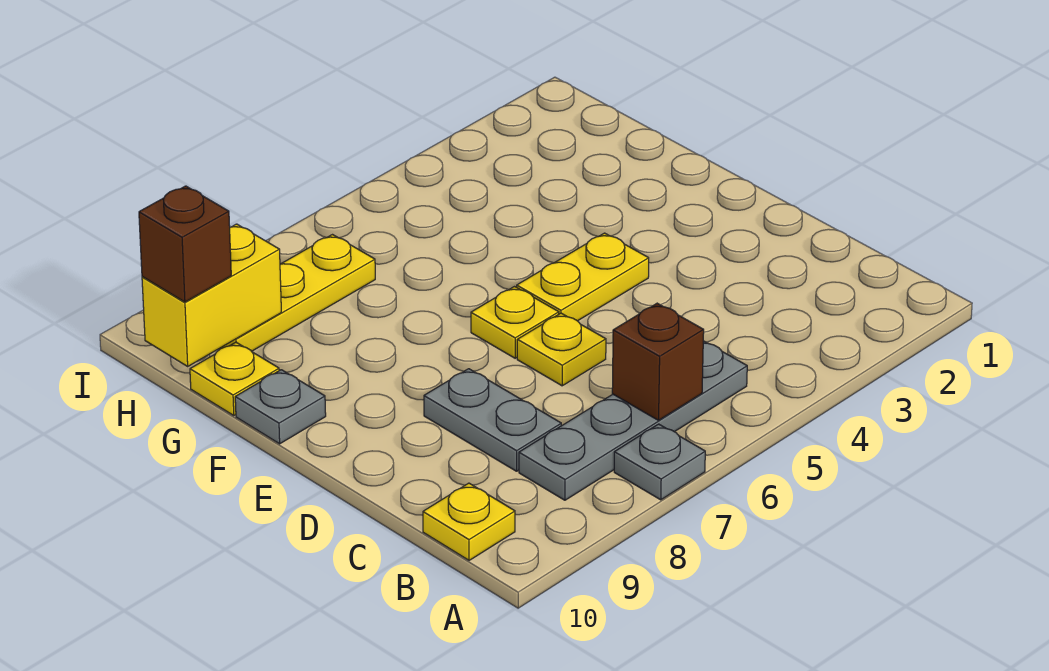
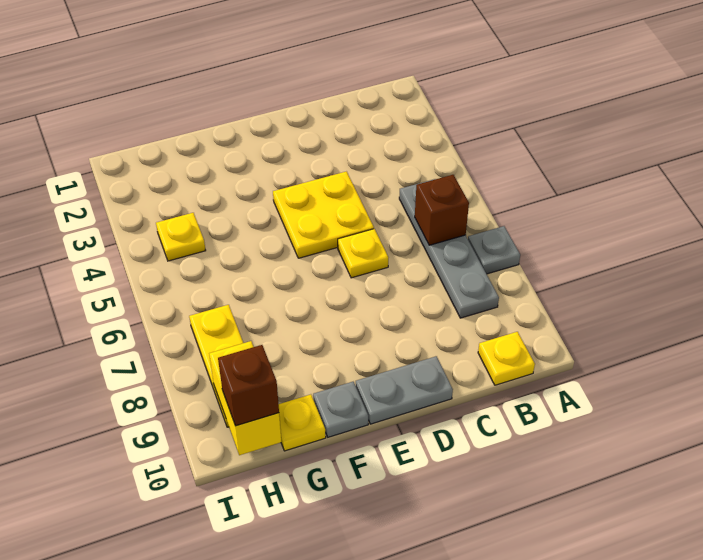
grey plate C8:D8 level 1 -> grey plate D10:E10 level 1
yellow plate E4:E5 level 1 -> yellow plate D4:E5 level 1
yellow plate E6 level 1 -> yellow plate H4 level 1

